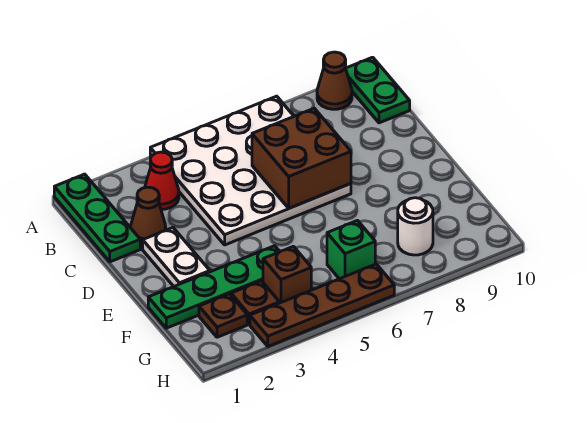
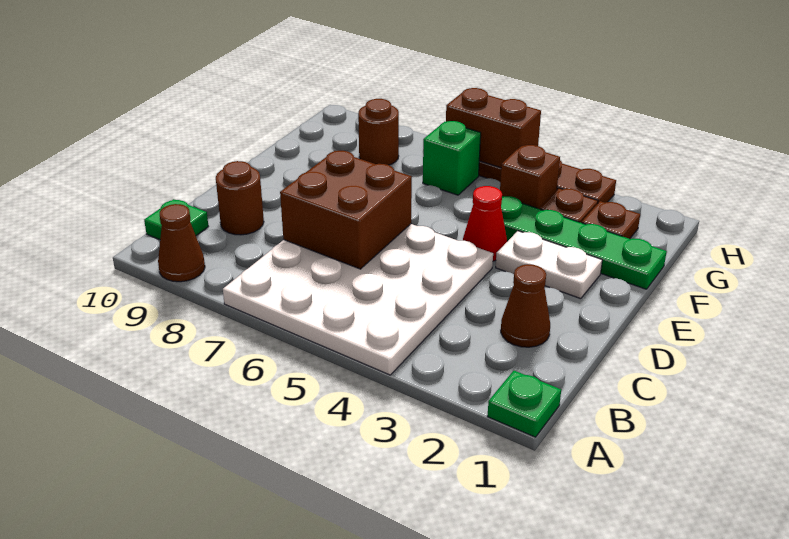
green plate A1:C1 level 1 -> green plate A1 level 1
green plate A10:B10 level 1 -> green plate B10 level 1
red cone B3 level 1 -> red cone E4 level 1
none -> brown round brick C9 level 1
white plate D2:E2 level 1 -> white plate E2:E3 level 1
white round brick G8 level 1 -> brown round brick G8 level 1
none -> brown brick H5:H6 level 2

